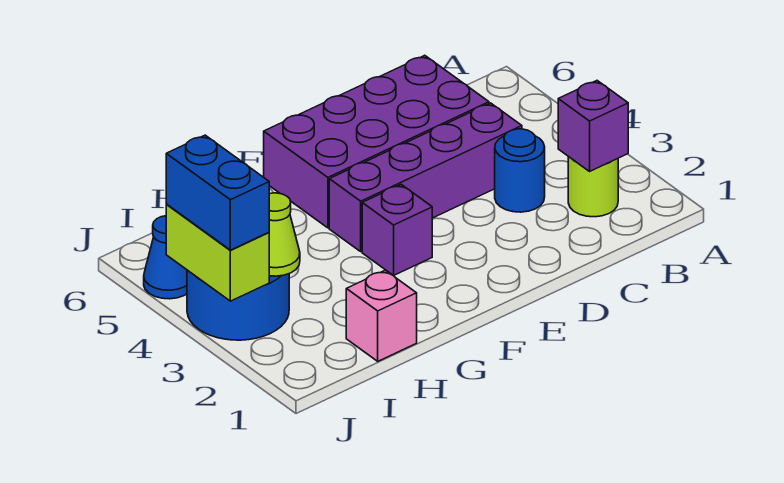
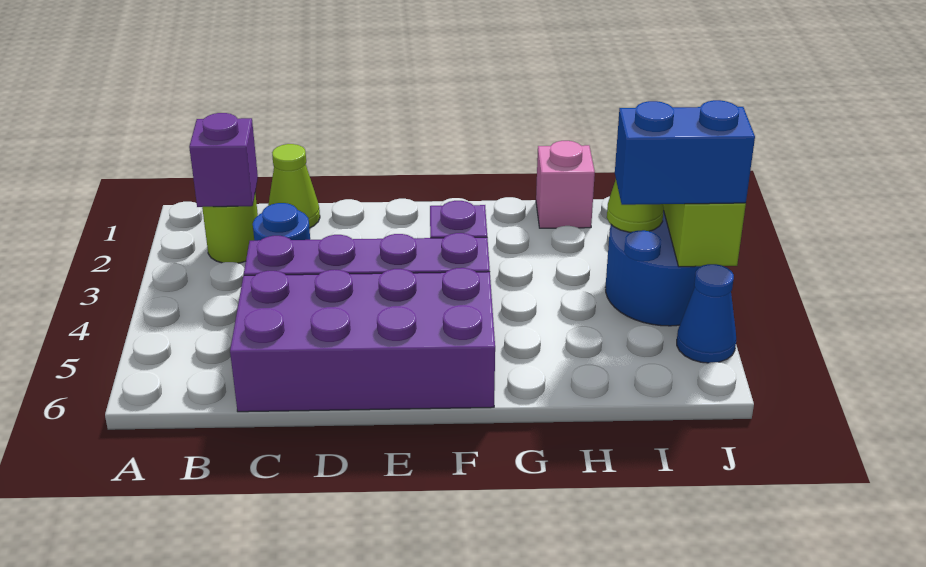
none -> lime cone C1 level 1
blue brick J3:J4 level 3 -> blue brick I4:J4 level 3

